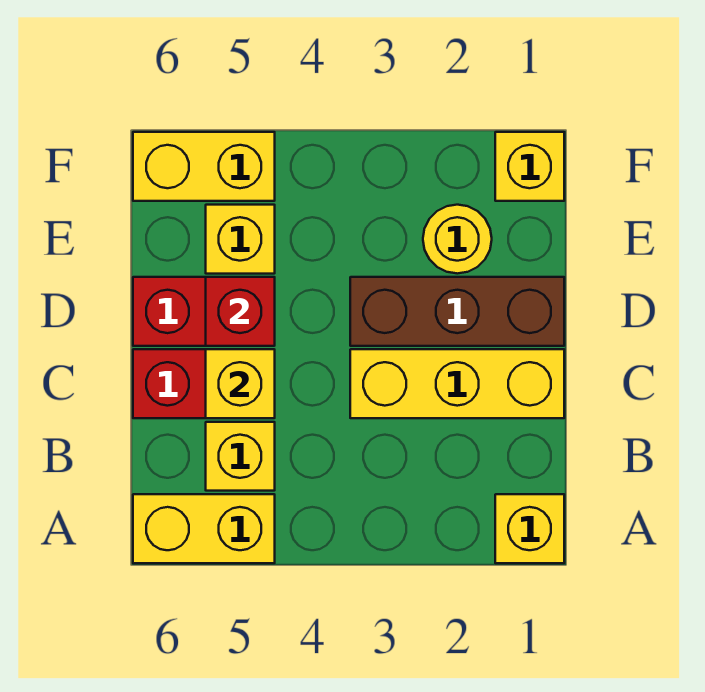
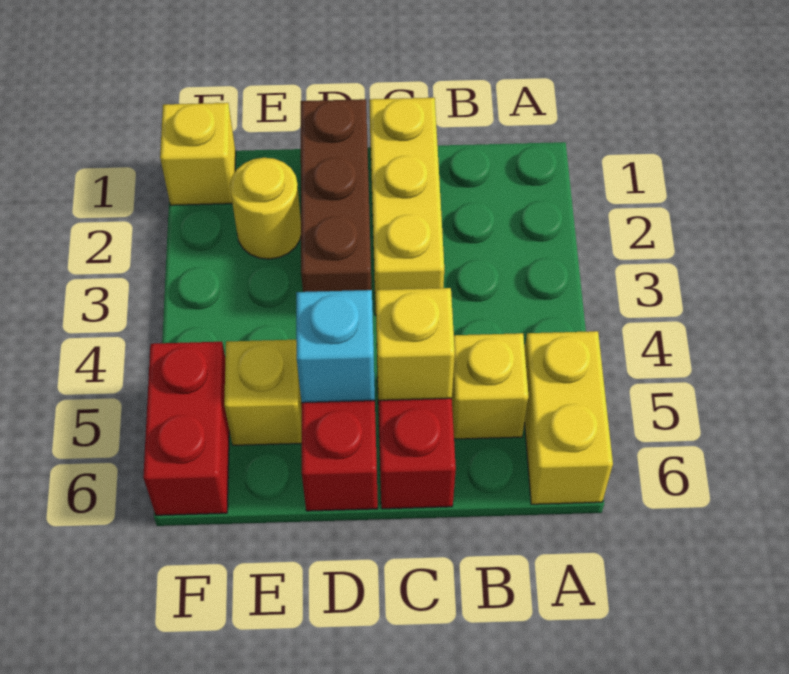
yellow brick A1 level 1 -> none
red brick D5 level 2 -> cyan brick D5 level 2
yellow brick F5:F6 level 1 -> red brick F5:F6 level 1

